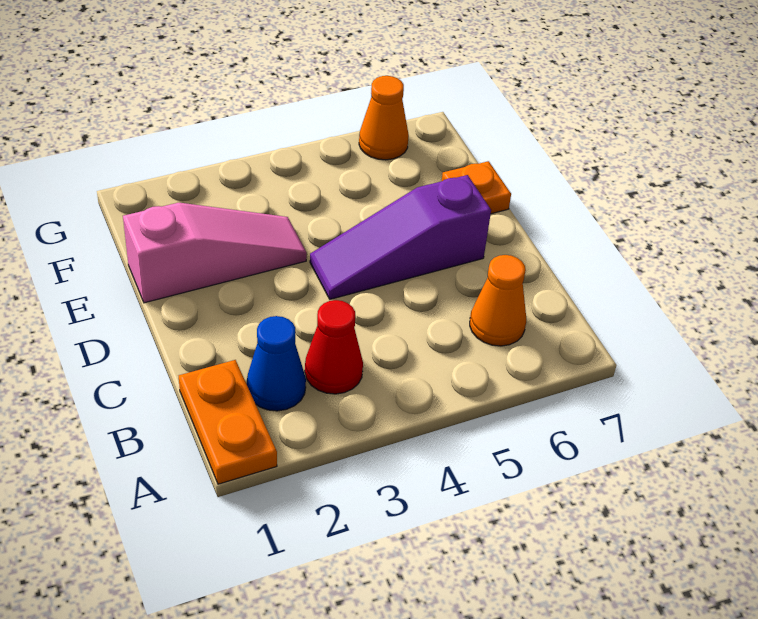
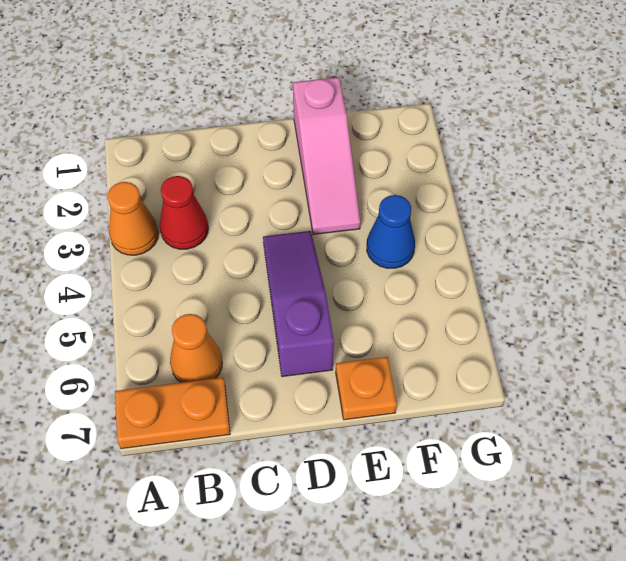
orange plate A1:B1 level 1 -> orange plate A7:B7 level 1
blue cone B2 level 1 -> blue cone F4 level 1
orange cone G6 level 1 -> orange cone A3 level 1

